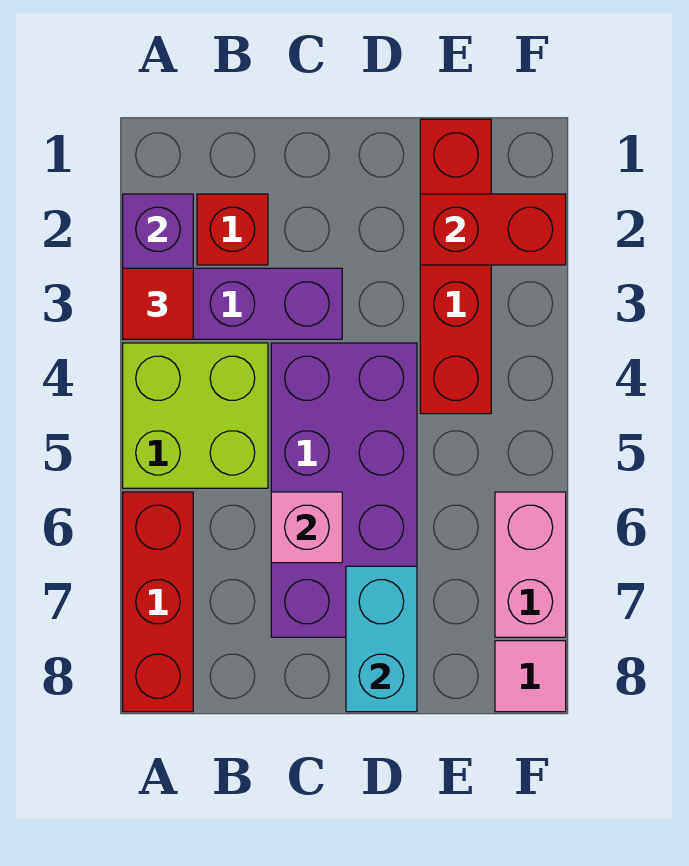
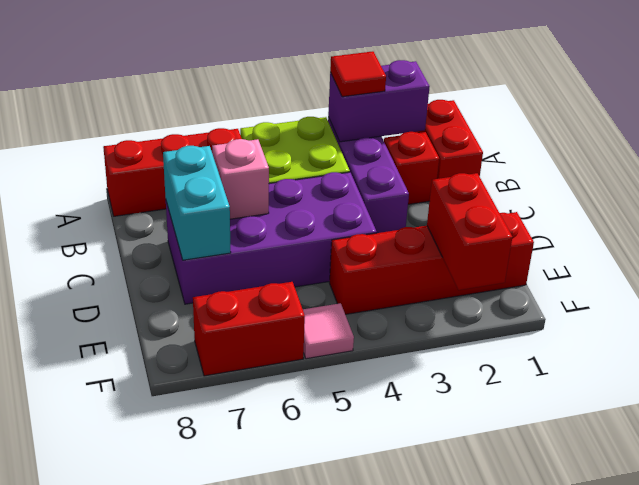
none -> red brick A1:B1 level 1
cyan brick D7:D8 level 2 -> cyan brick C7:D7 level 2
pink brick F6:F7 level 1 -> red brick F6:F7 level 1
pink tile F8 level 1 -> pink tile F5 level 1

